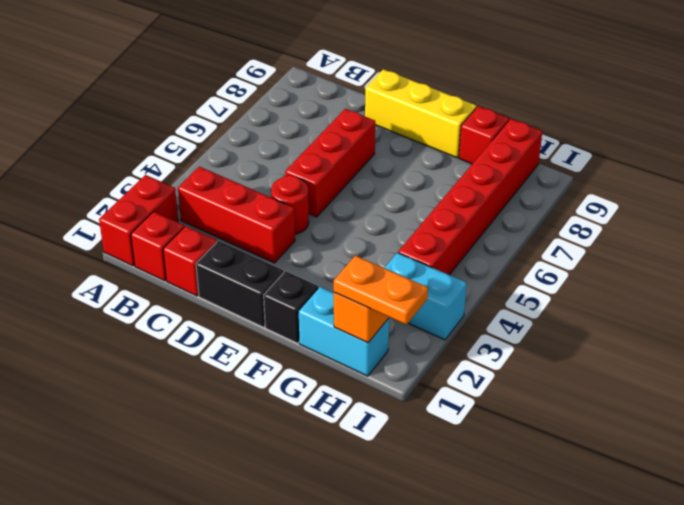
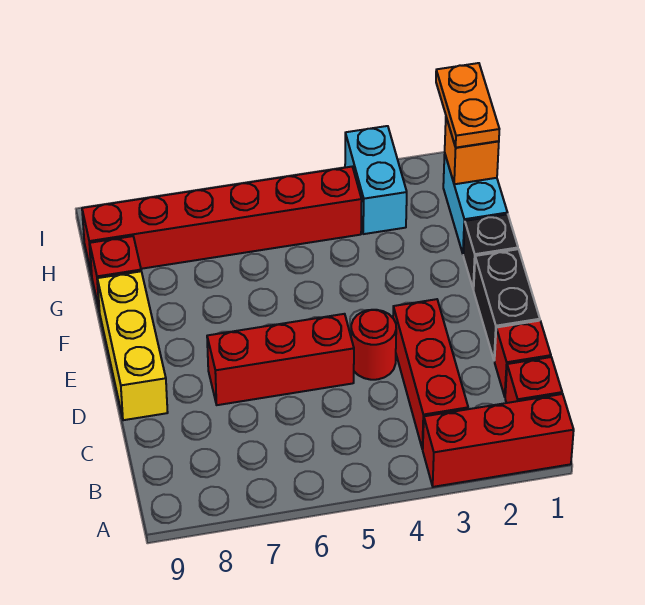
red brick A1:A2 level 1 -> red brick A1:A3 level 1

